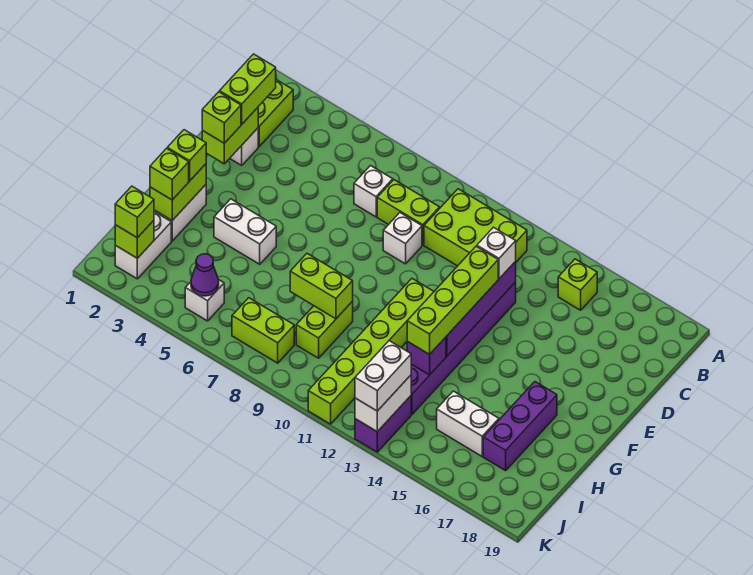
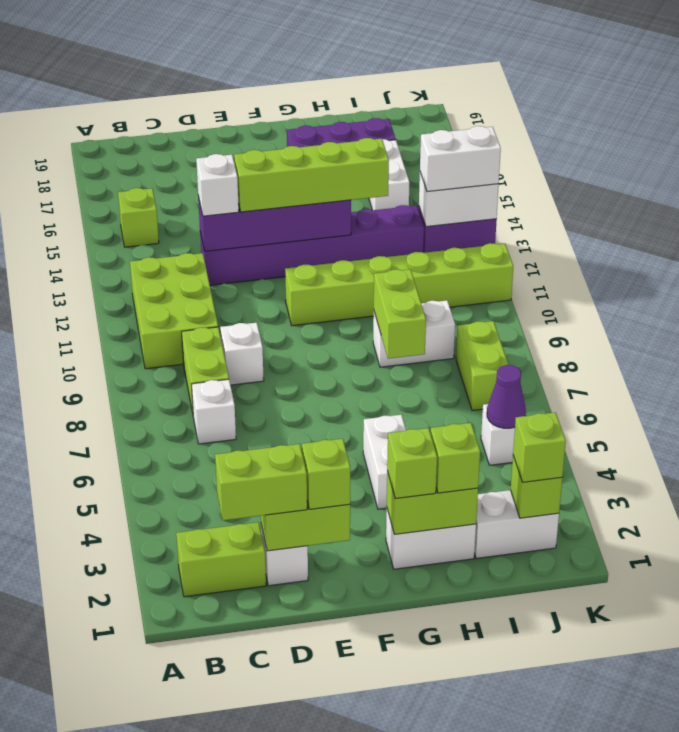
lime brick H9:I9 level 1 -> white brick H9:I9 level 1
purple brick H13 level 2 -> none

